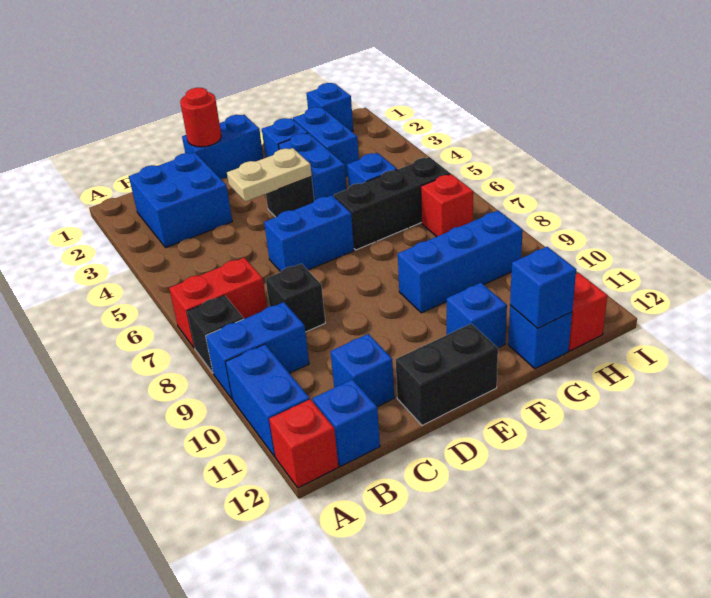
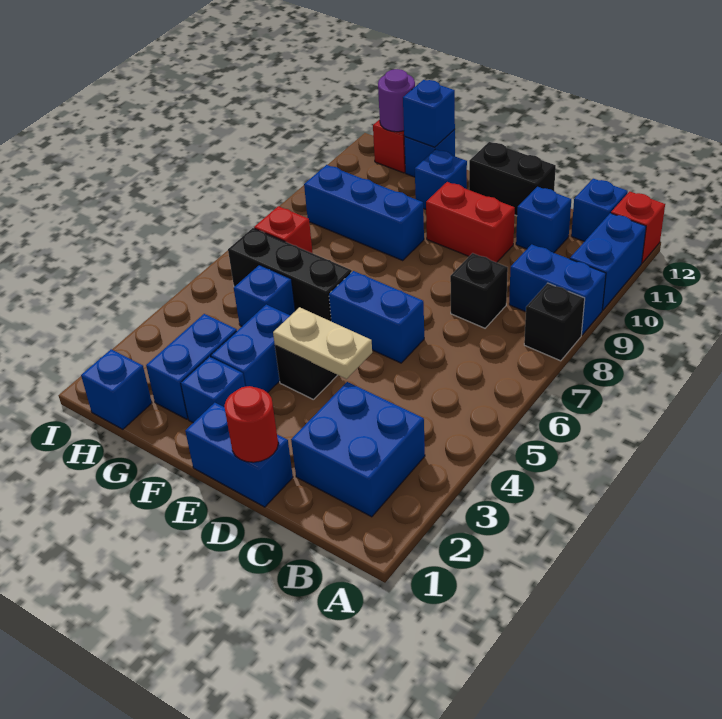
red brick A7:B7 level 1 -> red brick D10:E10 level 1
none -> purple round brick H12 level 2

